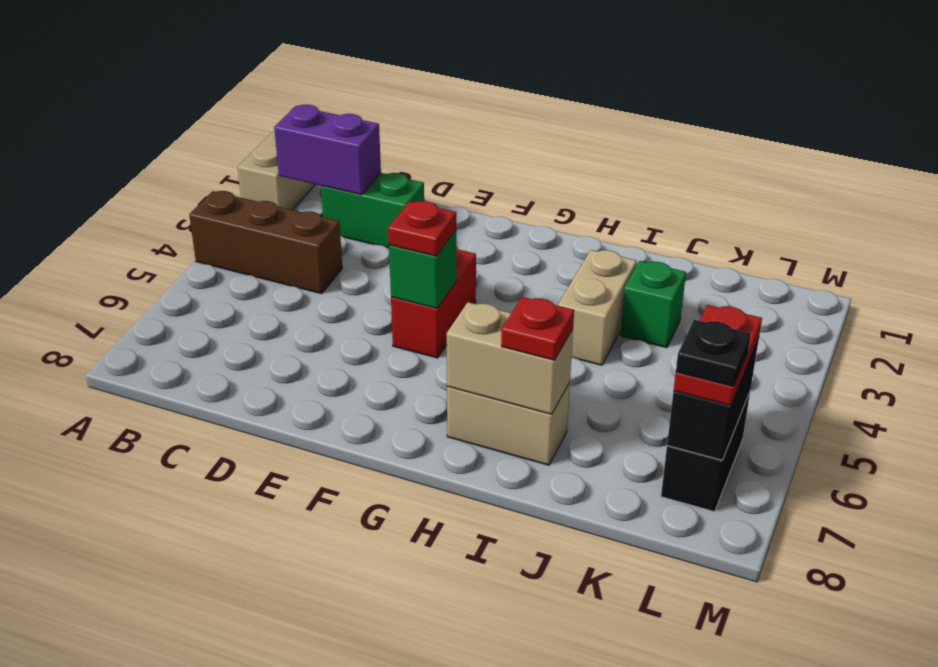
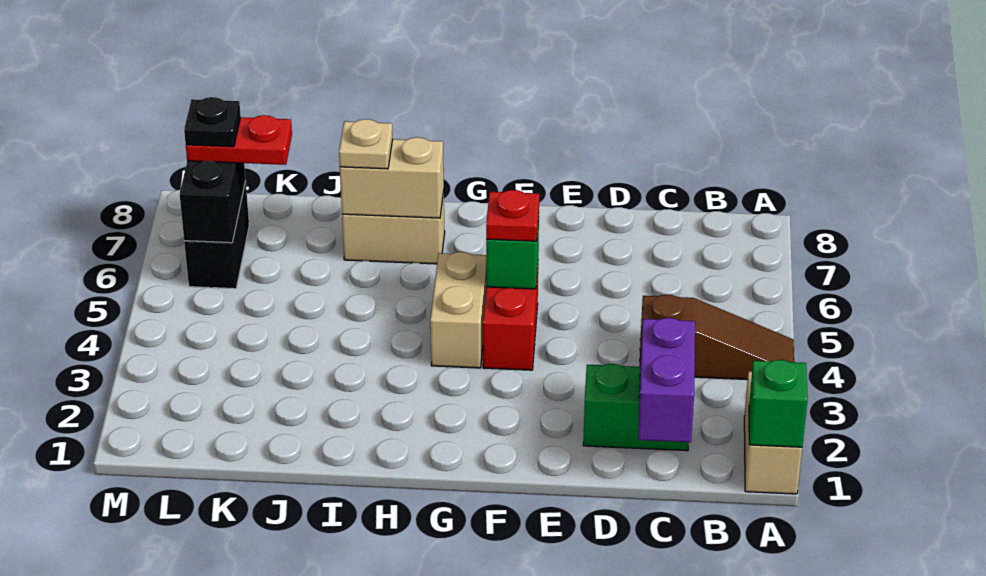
brown brick A4:C4 level 1 -> brown slope A4:C4 level 1 top C
purple brick B2:C2 level 2 -> purple brick C1:C2 level 2
tan brick I3:I4 level 1 -> tan brick G4:G5 level 1
red plate I7 level 3 -> tan plate I7 level 3
green brick J3 level 1 -> green brick A1 level 2
red plate L6:L7 level 3 -> red plate K7:L7 level 3

